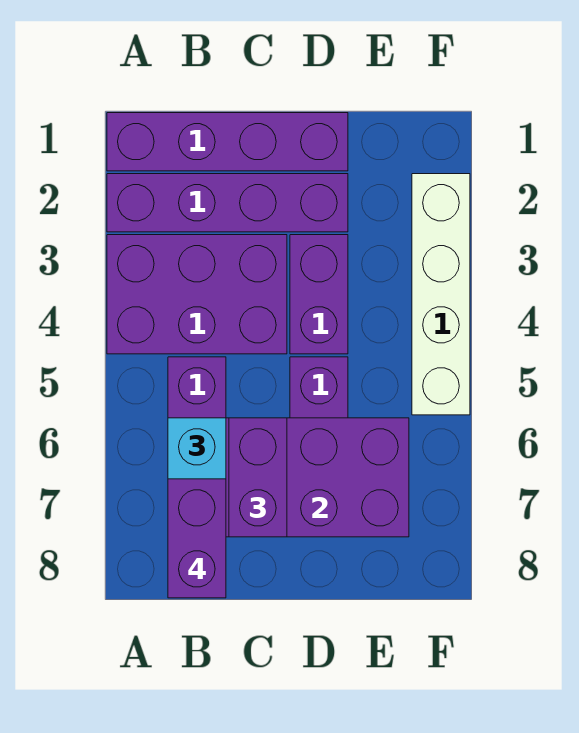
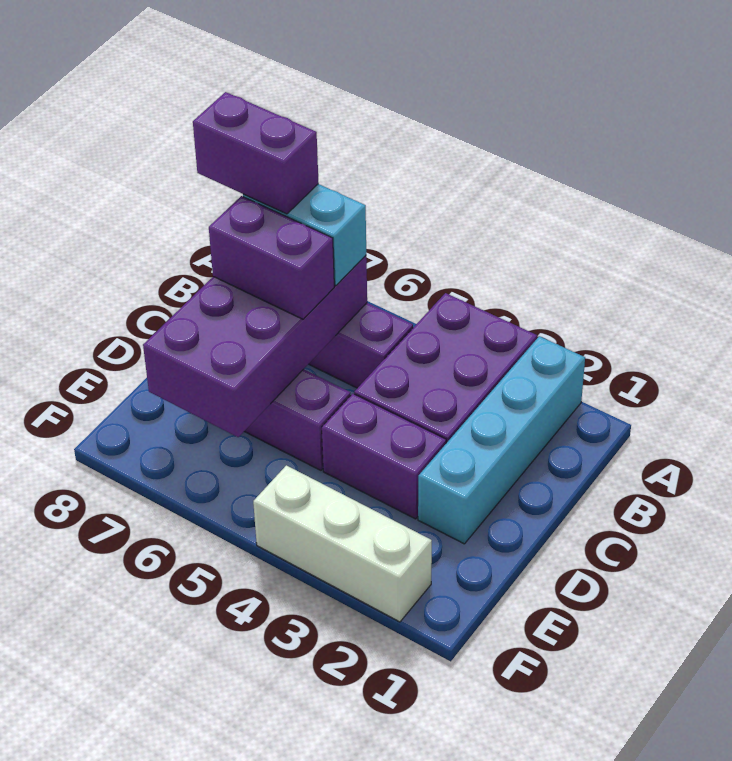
purple brick A1:D1 level 1 -> none
purple brick A2:D2 level 1 -> cyan brick A2:D2 level 1
white brick F2:F5 level 1 -> white brick F2:F4 level 1

